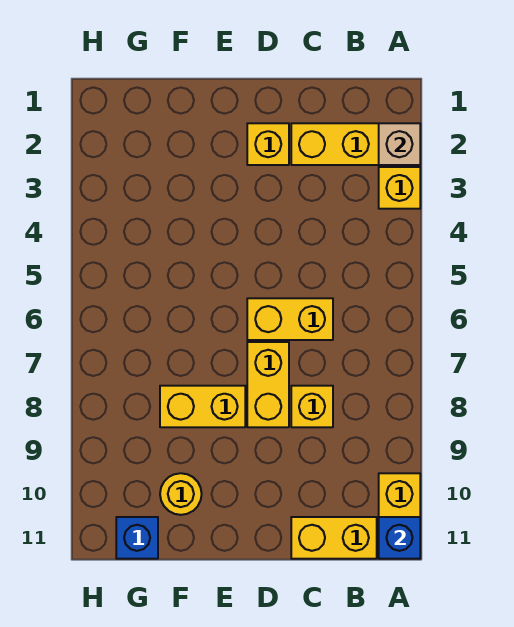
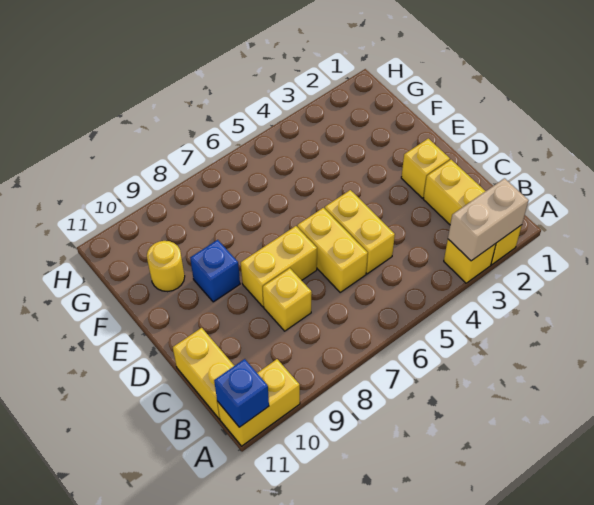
tan brick A2 level 2 -> tan brick A2:A3 level 2
yellow brick E8:F8 level 1 -> yellow brick C5:D5 level 1
blue brick G11 level 1 -> blue brick E9 level 1

